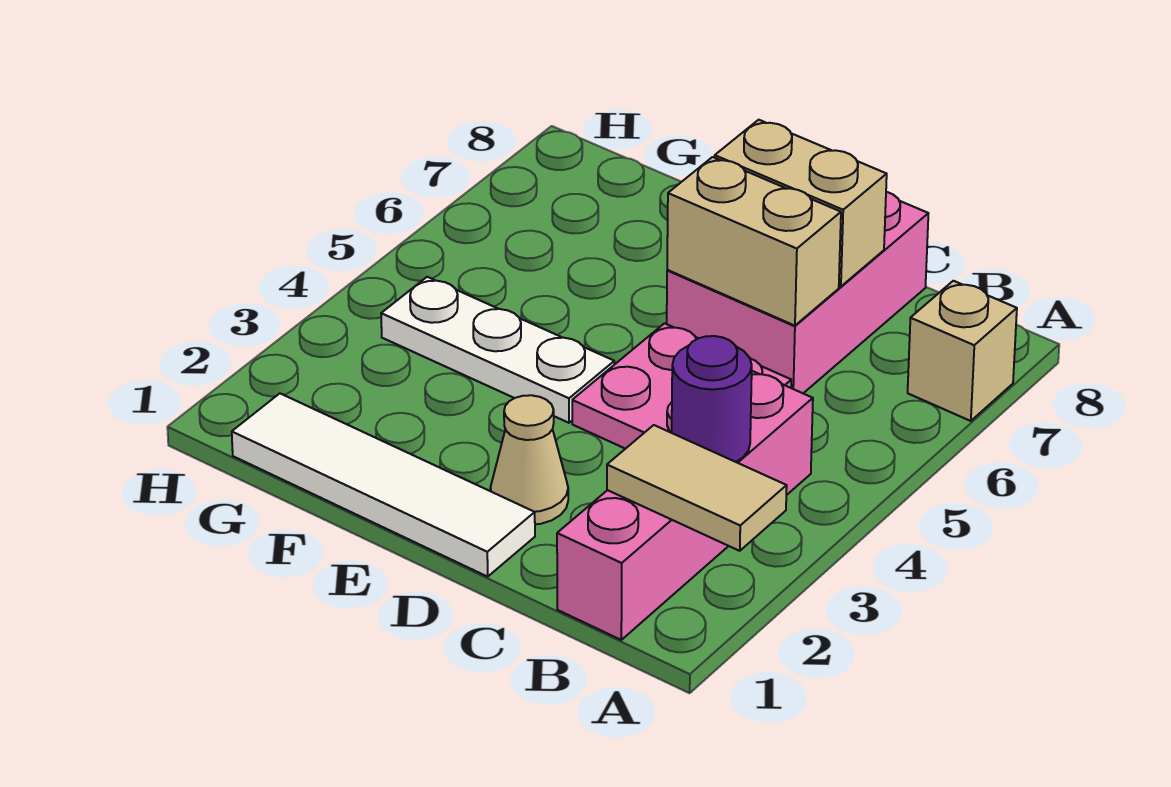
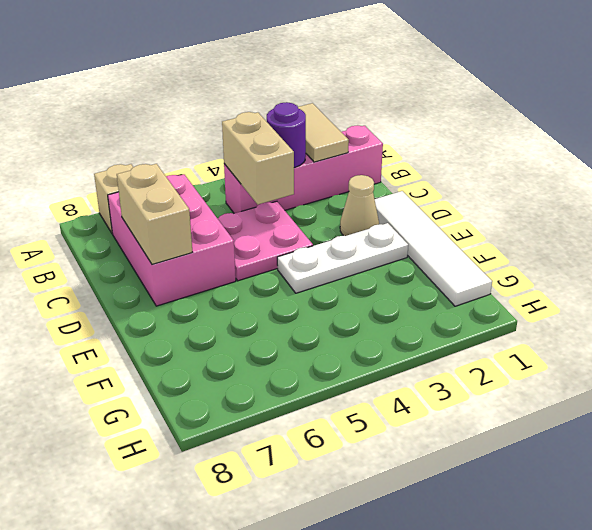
pink brick C6:D8 level 1 -> pink brick B6:D7 level 1
tan brick C6:D6 level 2 -> tan brick B4:C4 level 2
white plate E4:G4 level 1 -> white plate E2:E4 level 1

